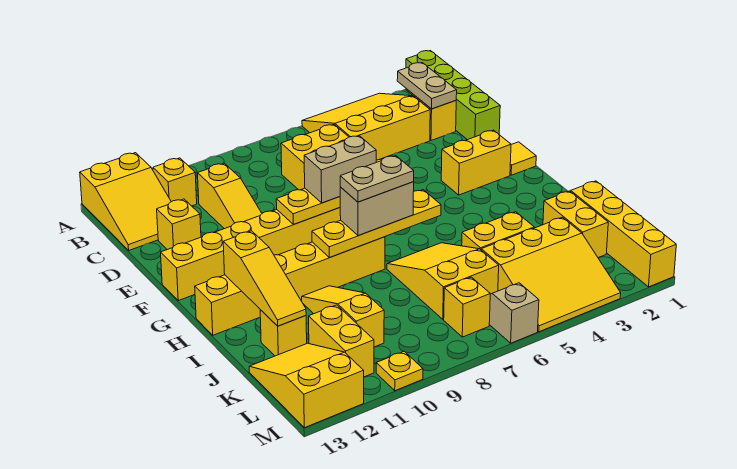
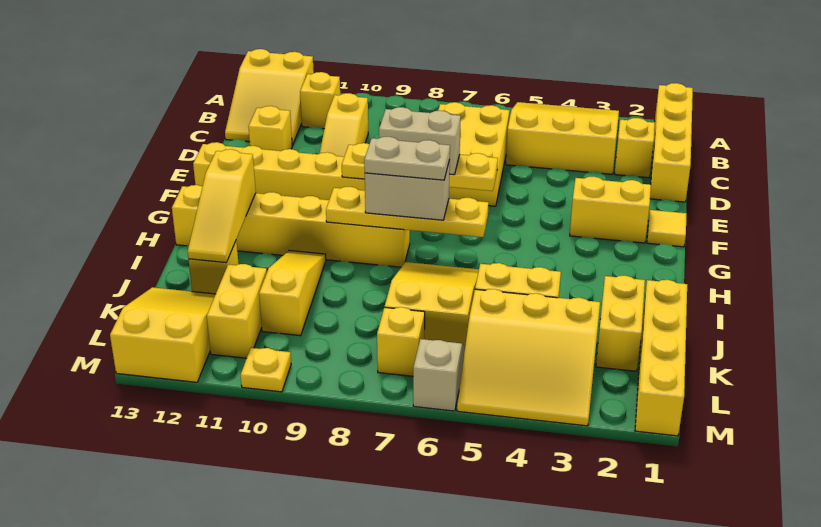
lime brick A1:D1 level 1 -> yellow brick A1:D1 level 1
tan plate B2:C2 level 2 -> none

